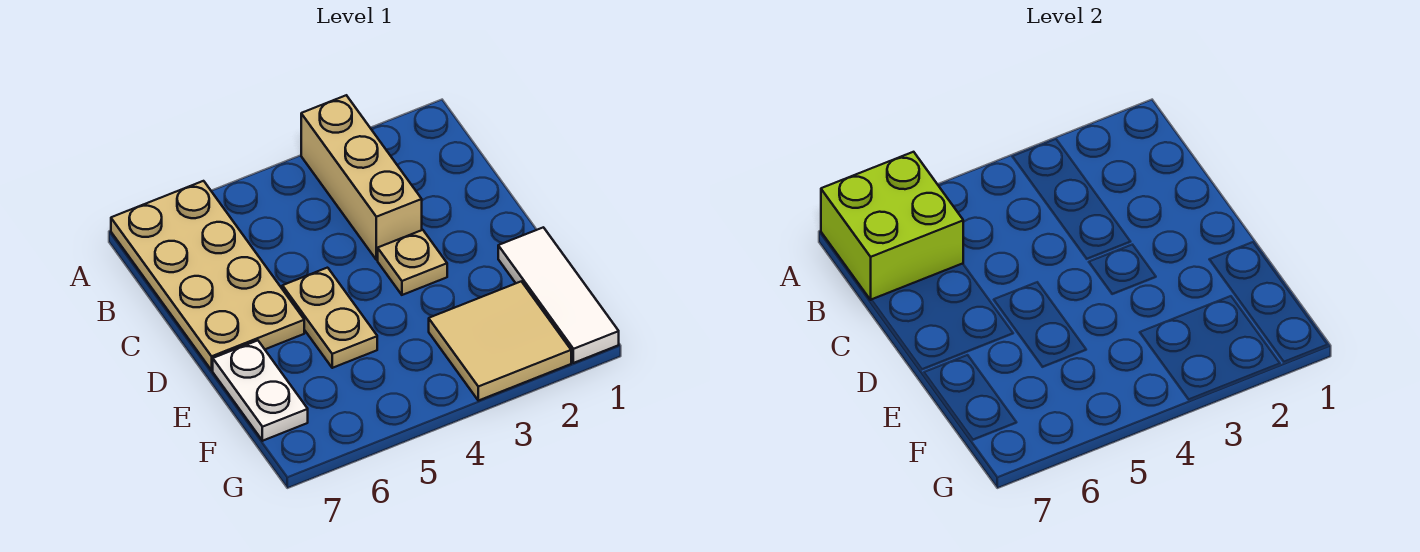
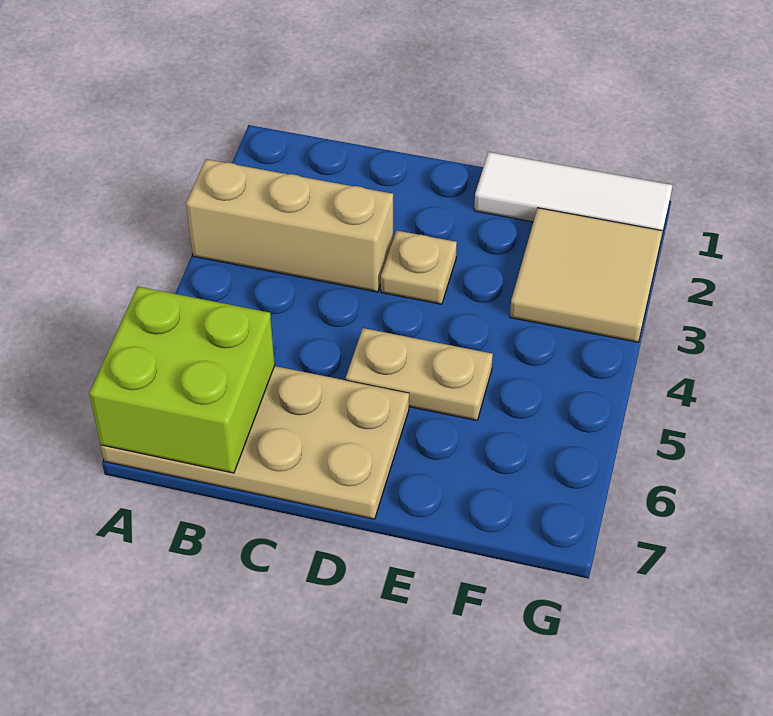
white plate E7:F7 level 1 -> none

